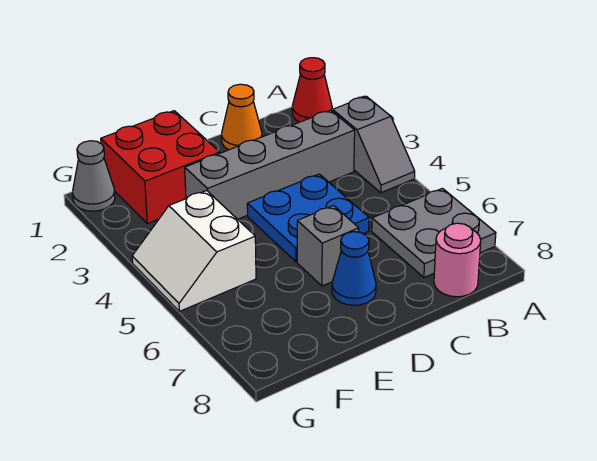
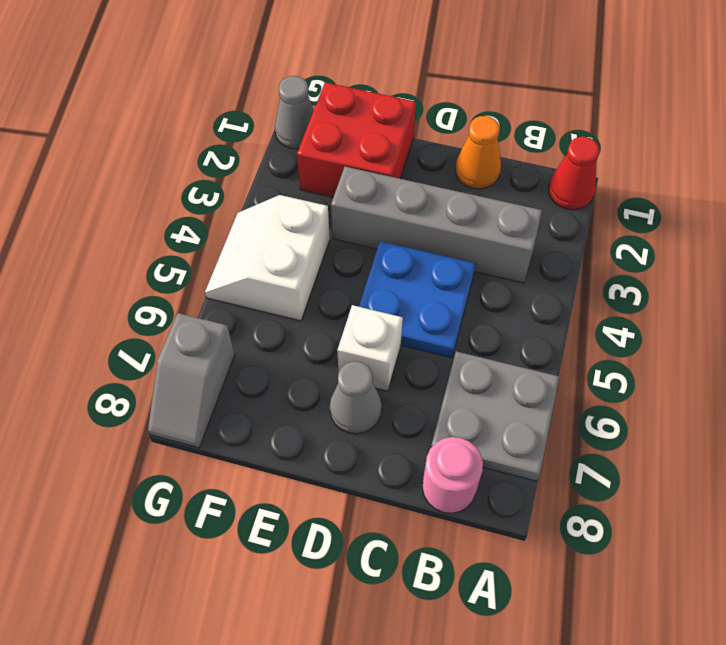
grey slope A3:A4 level 1 top 3 -> grey slope G7:G8 level 1 top 7
grey brick D6 level 1 -> white brick D6 level 1
blue cone D7 level 1 -> grey cone D7 level 1

